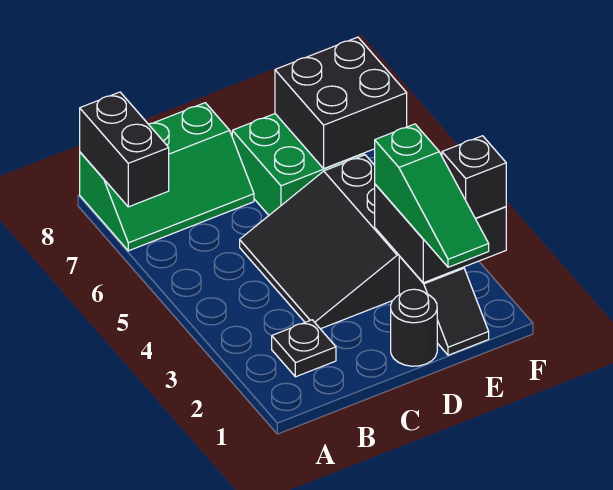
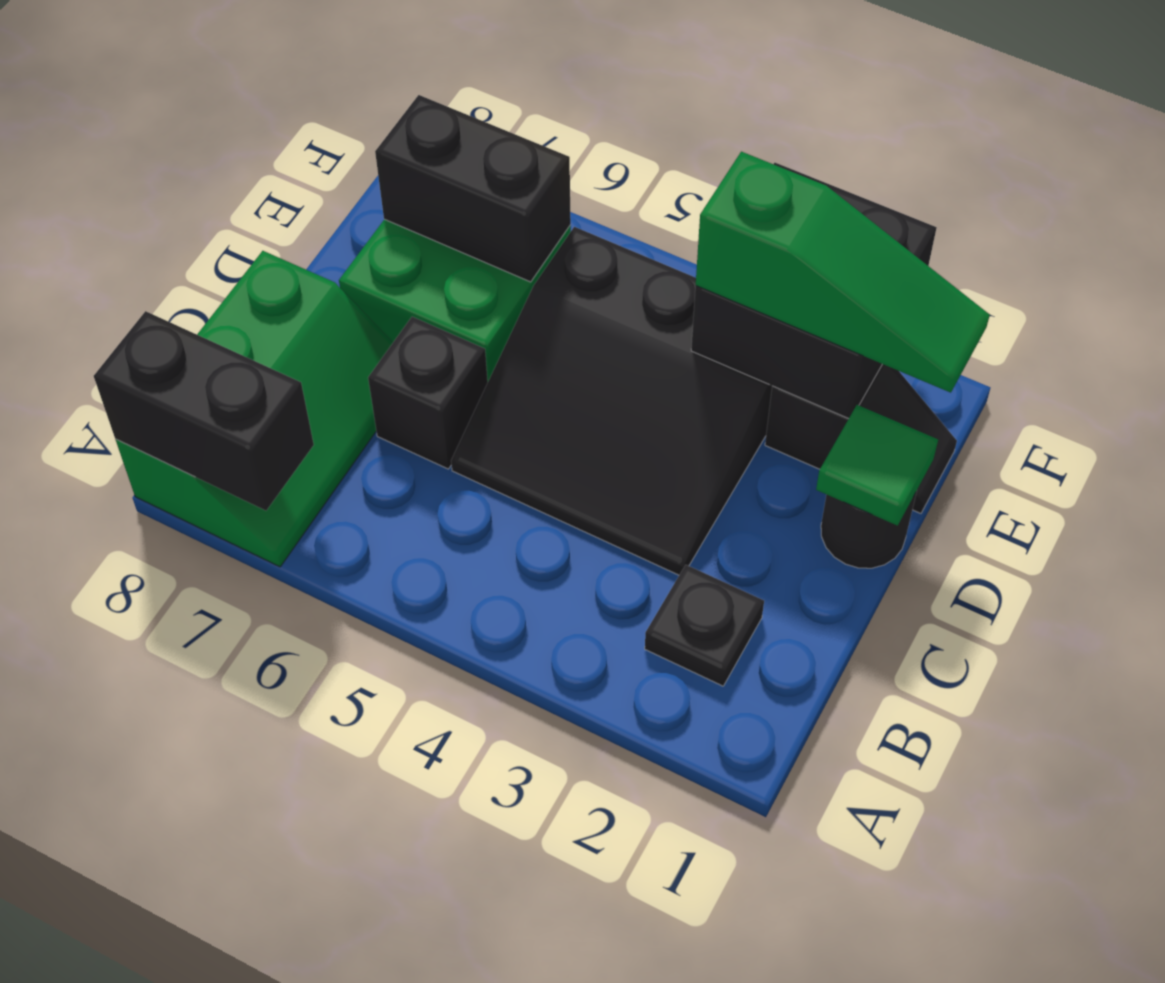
none -> green tile D1 level 2
black brick E6:F7 level 2 -> black brick E6:E7 level 2
black brick F2 level 3 -> black brick C6 level 1

